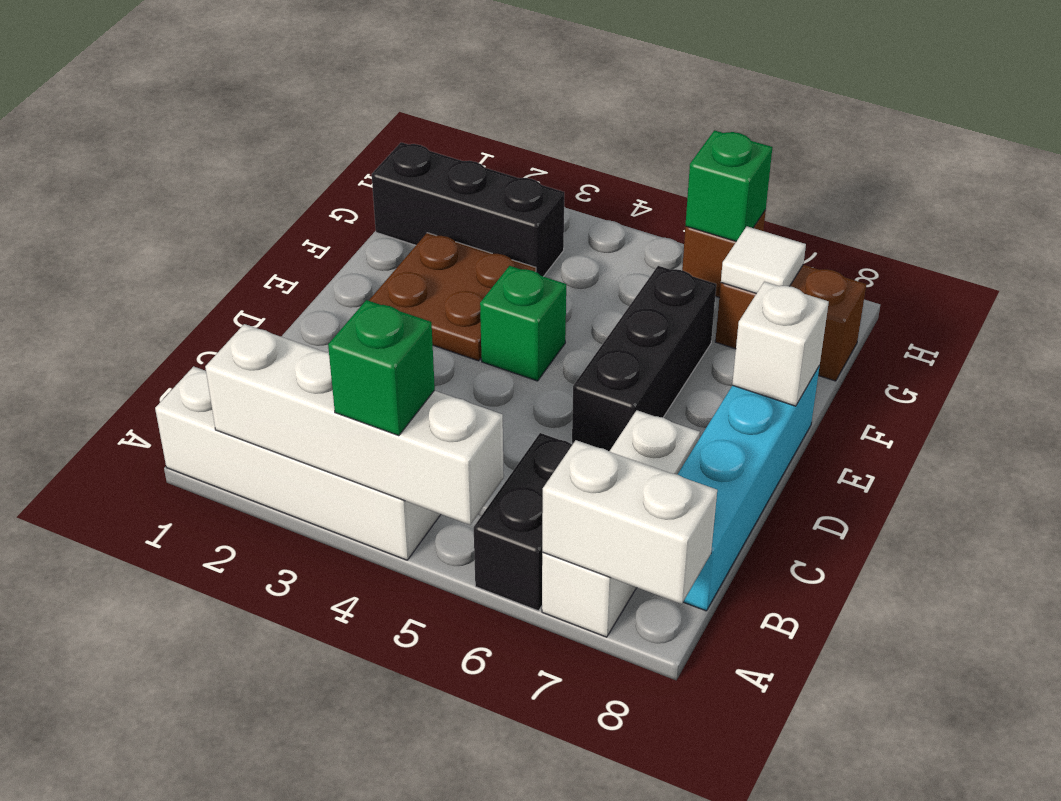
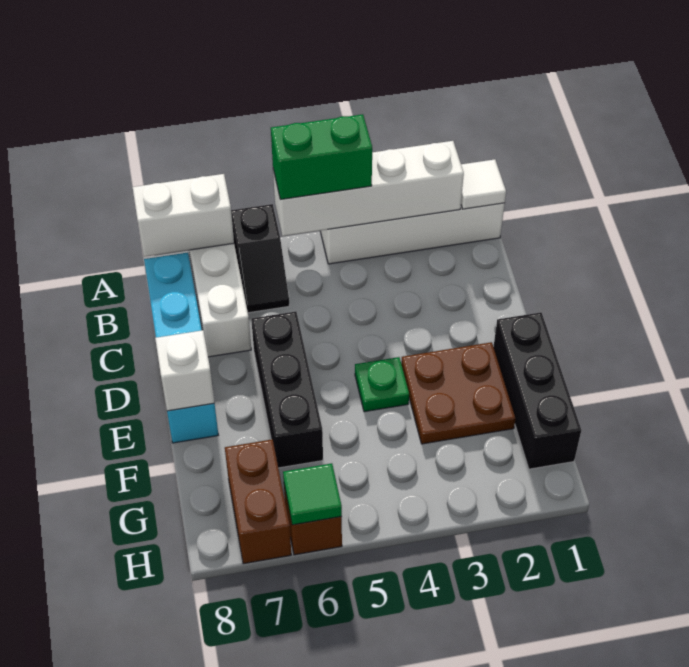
green brick A4 level 3 -> green brick A4:A5 level 3
black brick A6:B6 level 1 -> black slope A6:B6 level 1 top A
green brick E4 level 1 -> green plate E4 level 1
black brick G1:G3 level 1 -> black brick E1:G1 level 1
brown brick G7:G8 level 1 -> brown brick G7:H7 level 1
white tile G7 level 2 -> white tile A1 level 2
green brick H6 level 2 -> green tile H6 level 2

